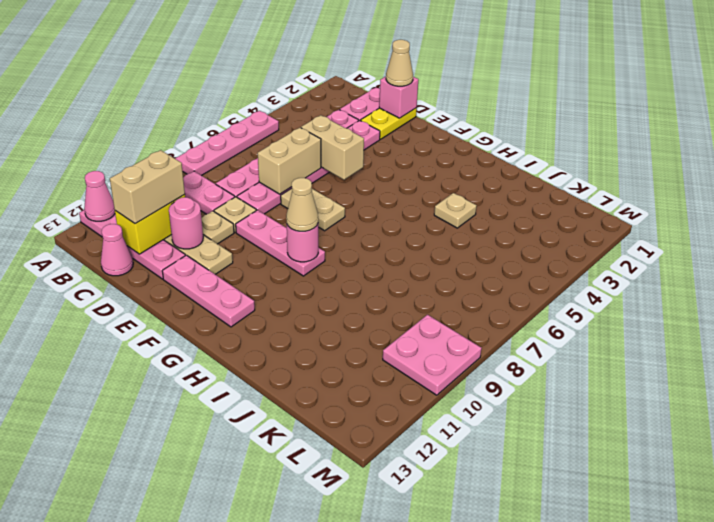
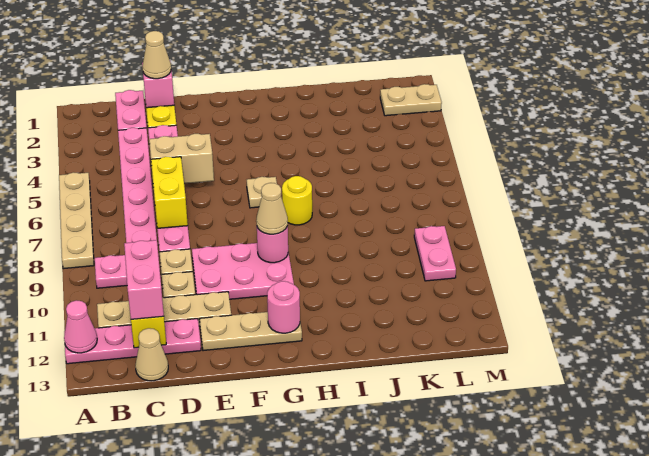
pink plate A5:A8 level 1 -> tan plate A5:A8 level 1
tan brick C11:C12 level 3 -> pink brick C11:C12 level 3
pink cone C13 level 1 -> tan cone C13 level 1
tan brick D6:D7 level 2 -> yellow brick D6:D7 level 2
pink round brick D11 level 2 -> pink round brick G12 level 2
tan plate E7:F7 level 1 -> tan plate L2:M2 level 1
pink plate E9:G9 level 1 -> pink plate E9:G10 level 1
pink plate E12:G12 level 1 -> tan plate E12:G12 level 1
none -> yellow round brick H7 level 1
tan plate I4 level 1 -> tan plate G6 level 1
pink plate L9:M10 level 1 -> pink plate L9:L10 level 1

